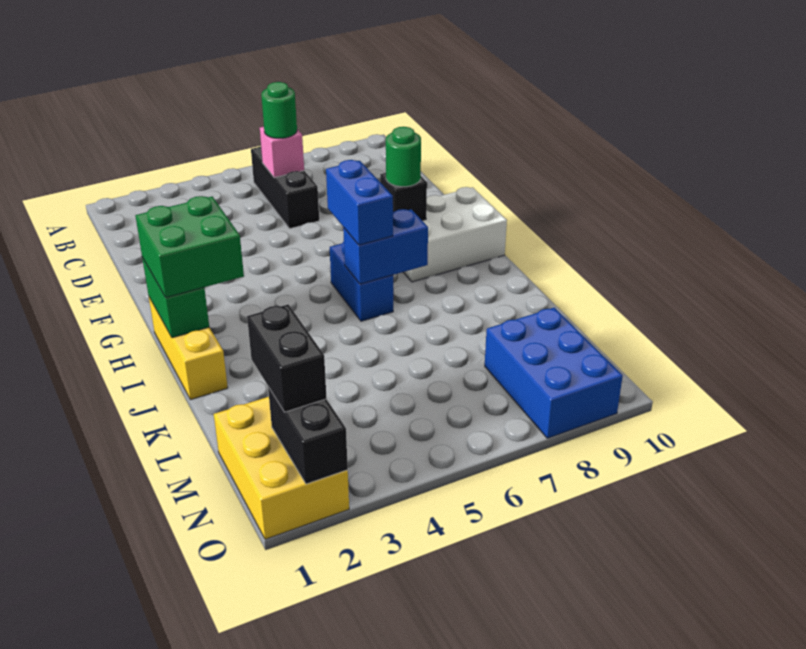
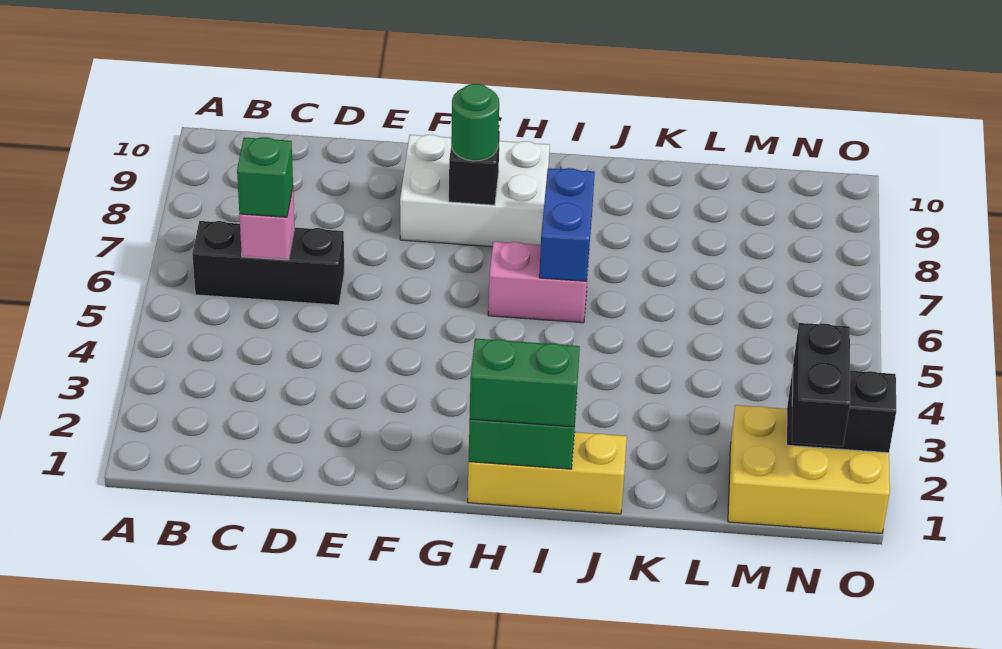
green round brick C6 level 3 -> green brick C6 level 3
white brick G8:H10 level 1 -> white brick F8:H9 level 1
green brick H1:I2 level 3 -> green brick H1:I1 level 3
blue brick H6:I6 level 1 -> pink brick H6:I6 level 1
blue brick H6:I6 level 3 -> none
black brick M2:N2 level 3 -> black brick N1:N2 level 3
blue brick M8:O9 level 1 -> none

